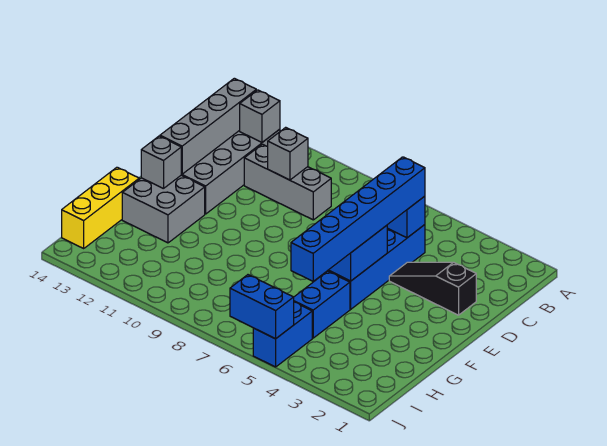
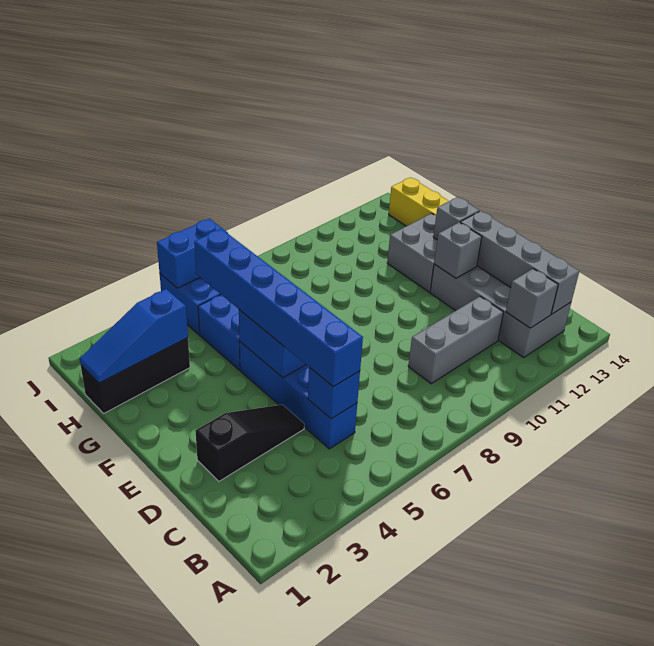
grey brick C10 level 2 -> grey brick E12 level 2
none -> black brick H1:H3 level 1
none -> blue slope H1:H3 level 2 top 3

